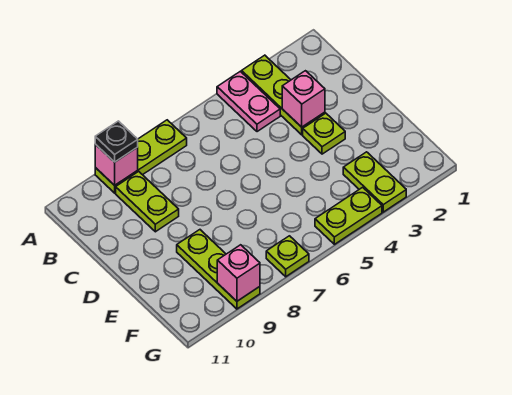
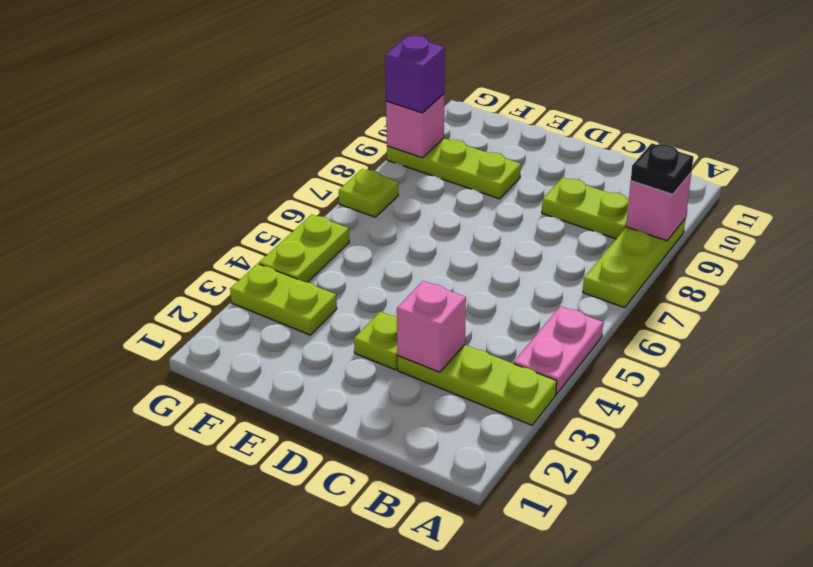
pink plate A4:B4 level 1 -> pink plate A4:A5 level 1
none -> purple brick G9 level 3

